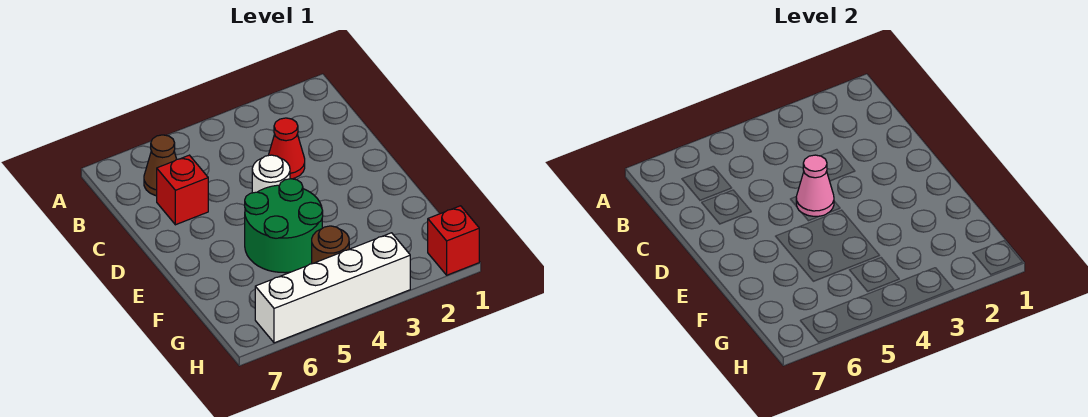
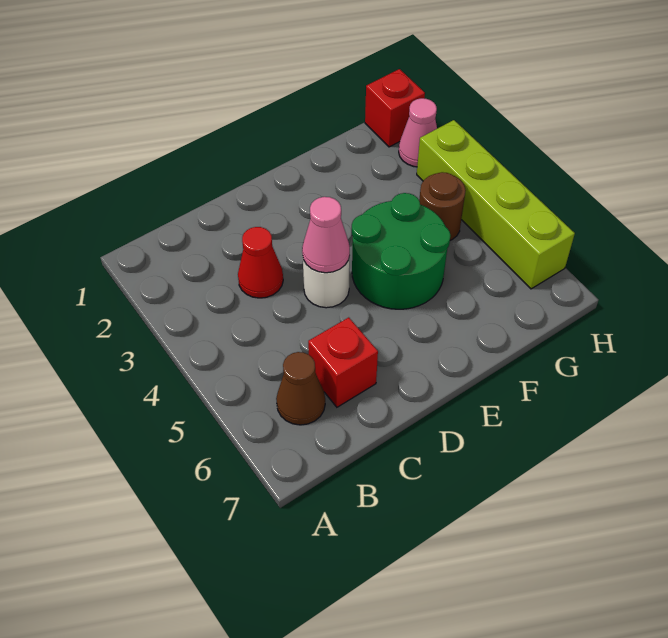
none -> pink cone H2 level 1
white brick H3:H6 level 1 -> lime brick H3:H6 level 1

